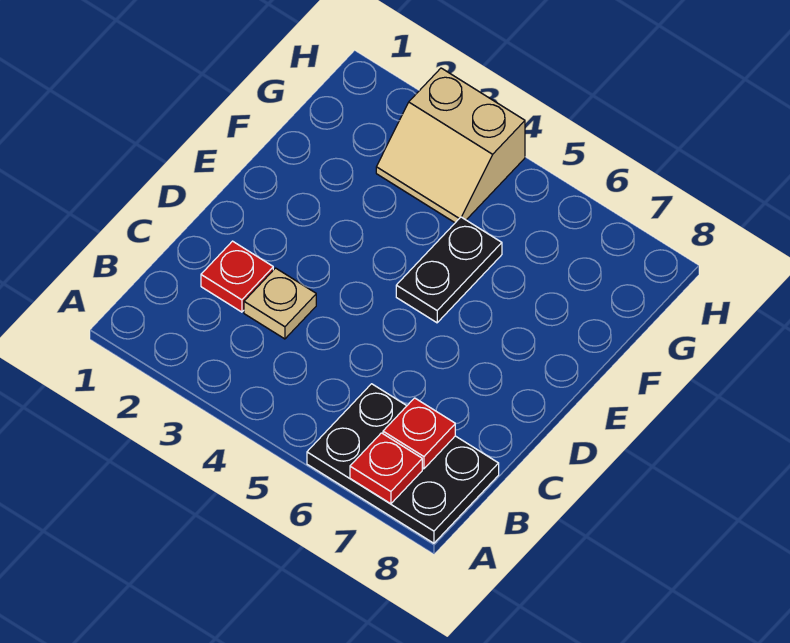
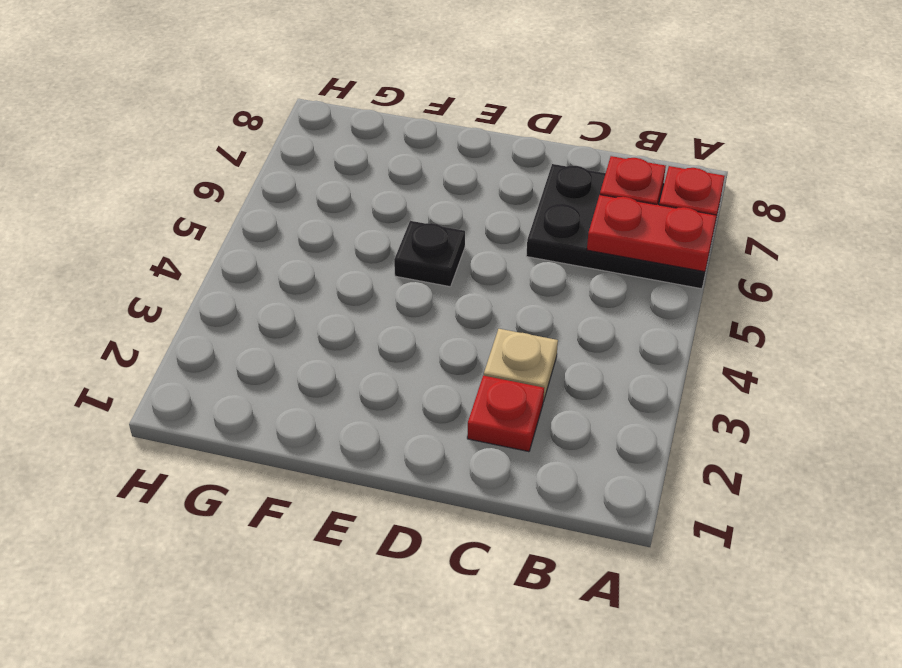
black plate A6:B8 level 1 -> black plate A6:C7 level 1
none -> red plate A6:B6 level 2
black plate E5:F5 level 1 -> black plate E5 level 1
tan slope G3:H4 level 1 top H -> none

